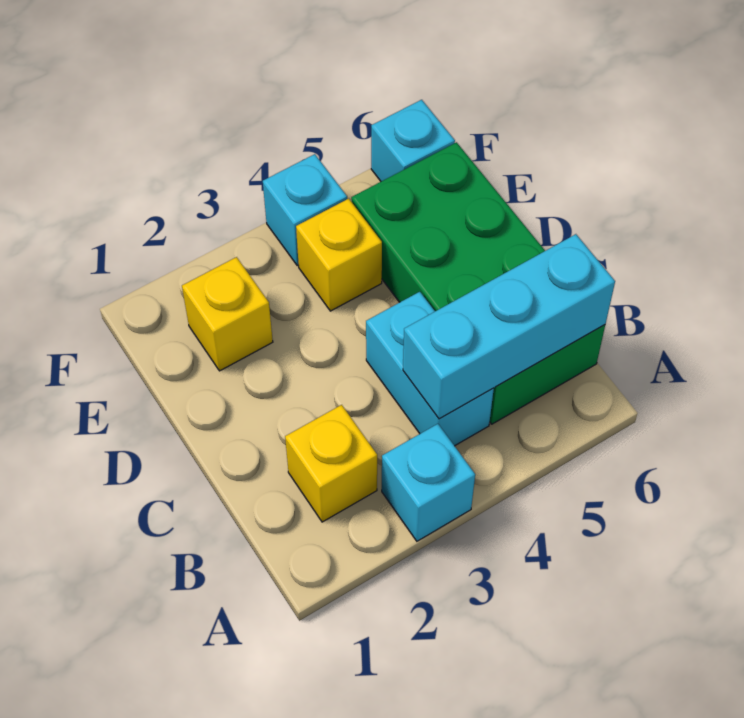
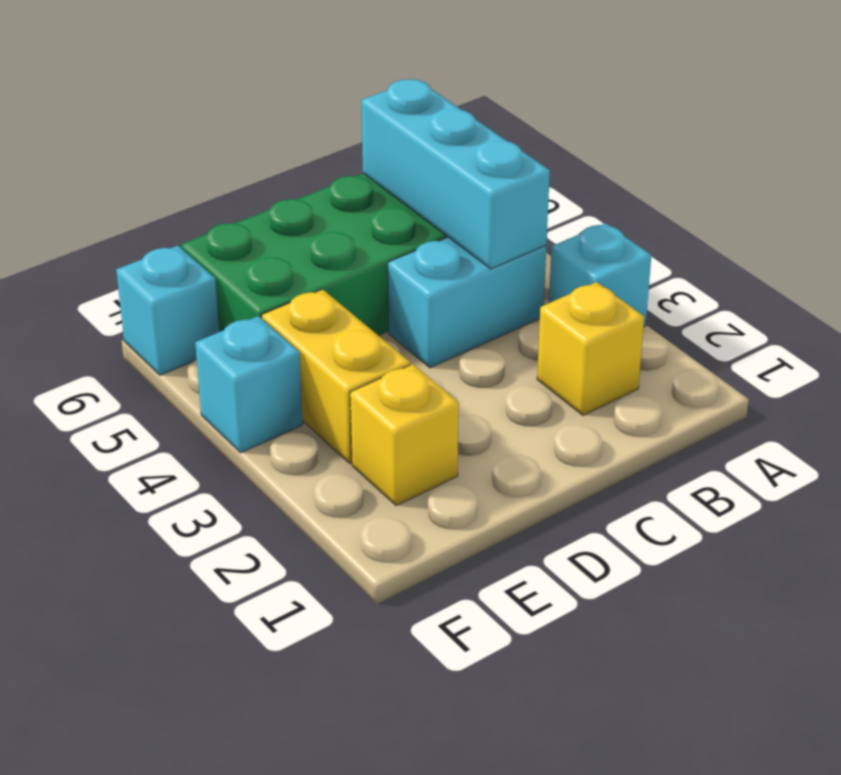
yellow brick E4 level 1 -> yellow brick E3:E4 level 1

